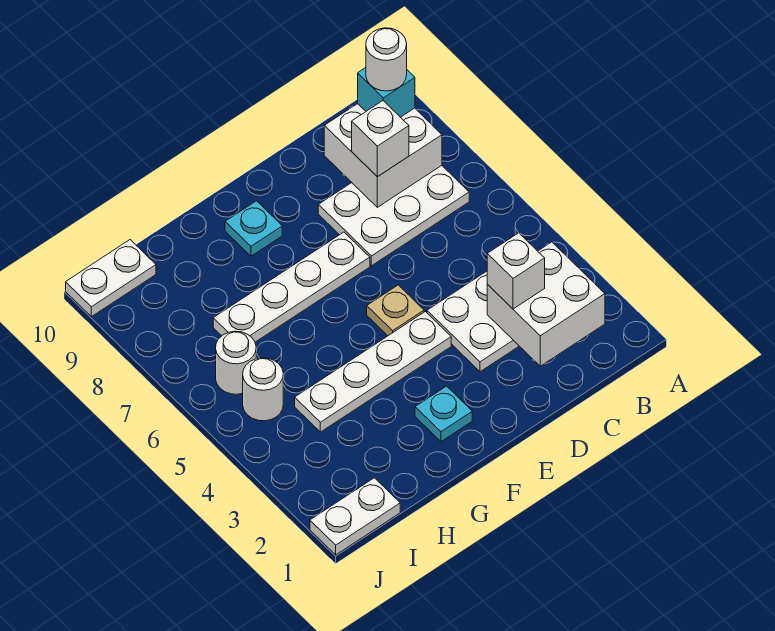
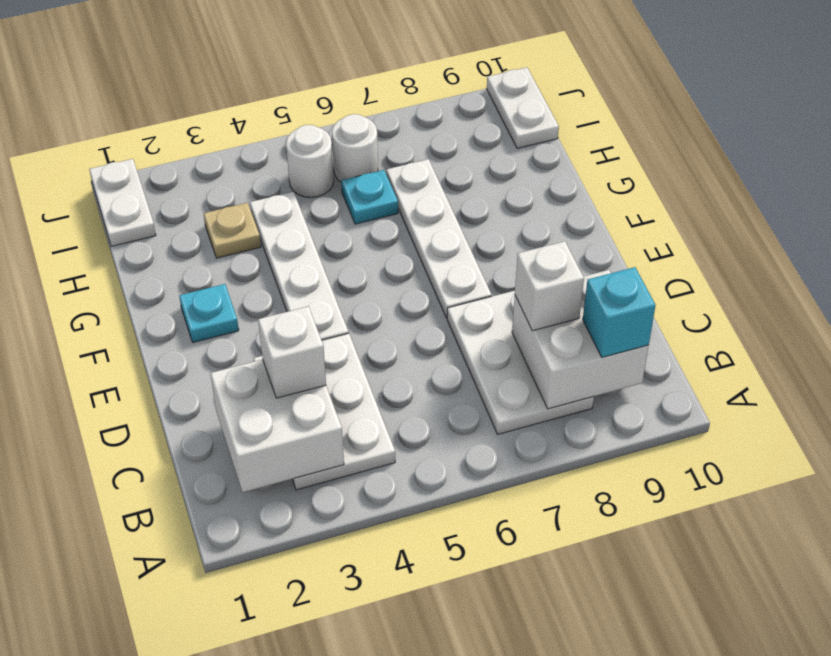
white round brick B9 level 4 -> none
tan plate E5 level 1 -> tan plate H3 level 1
cyan plate F9 level 1 -> cyan plate H6 level 1

